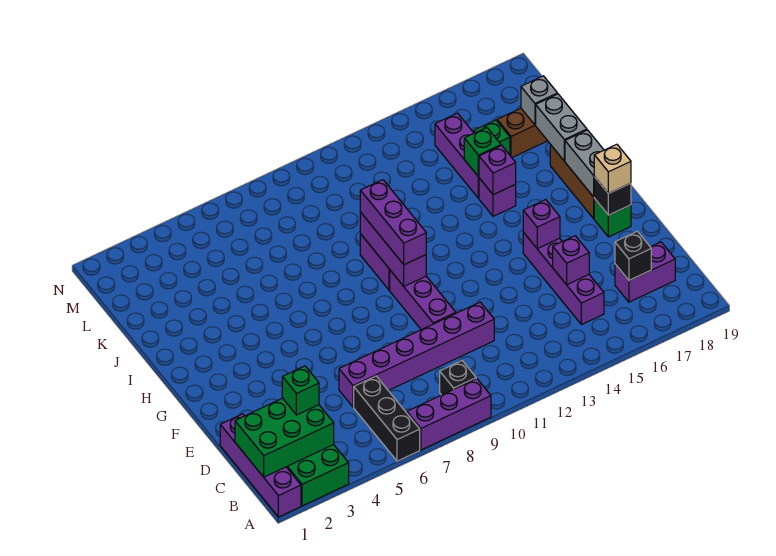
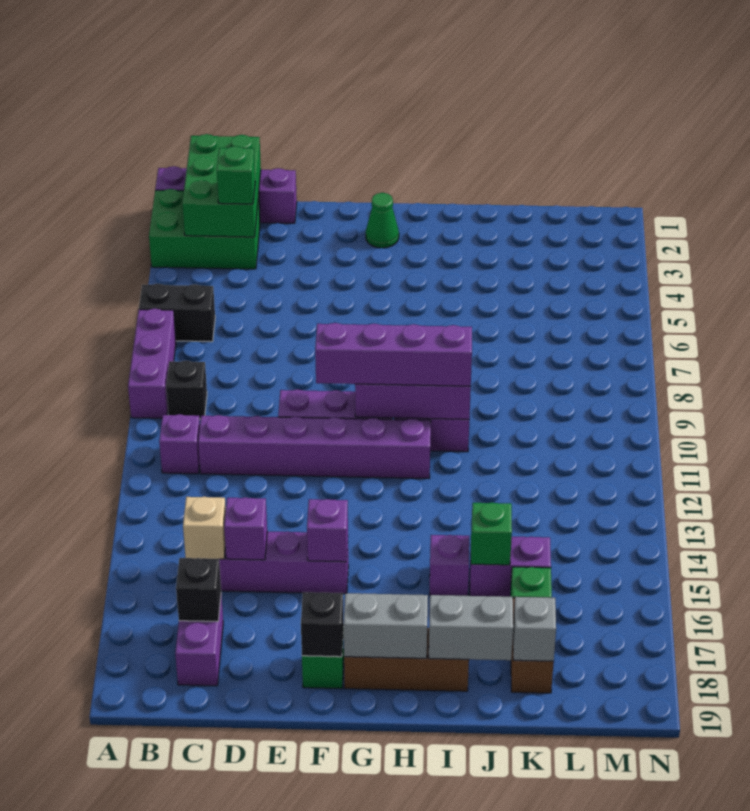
black brick A6:C6 level 1 -> black brick A6:B6 level 1
purple brick D6:D11 level 1 -> purple brick C11:H11 level 1
tan brick F18 level 3 -> tan brick C15 level 2
none -> green cone G2 level 1
purple brick G10:I10 level 3 -> purple brick F10:I10 level 3
purple brick I15 level 2 -> purple brick B11 level 1
purple brick J15:L15 level 1 -> purple brick J15:K15 level 1

